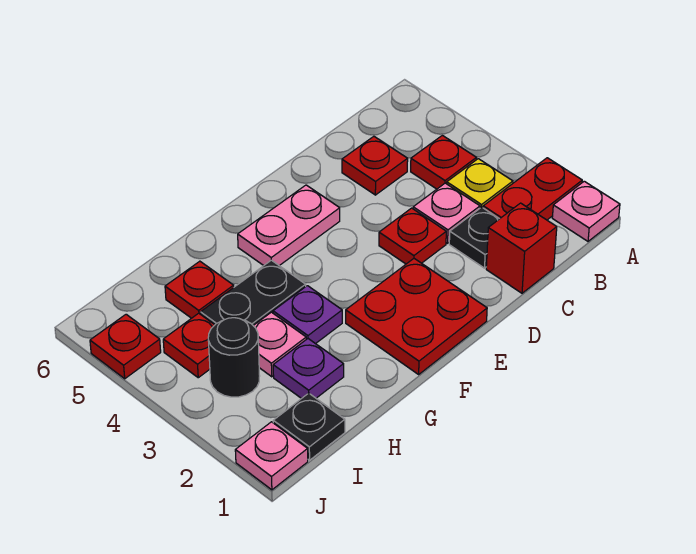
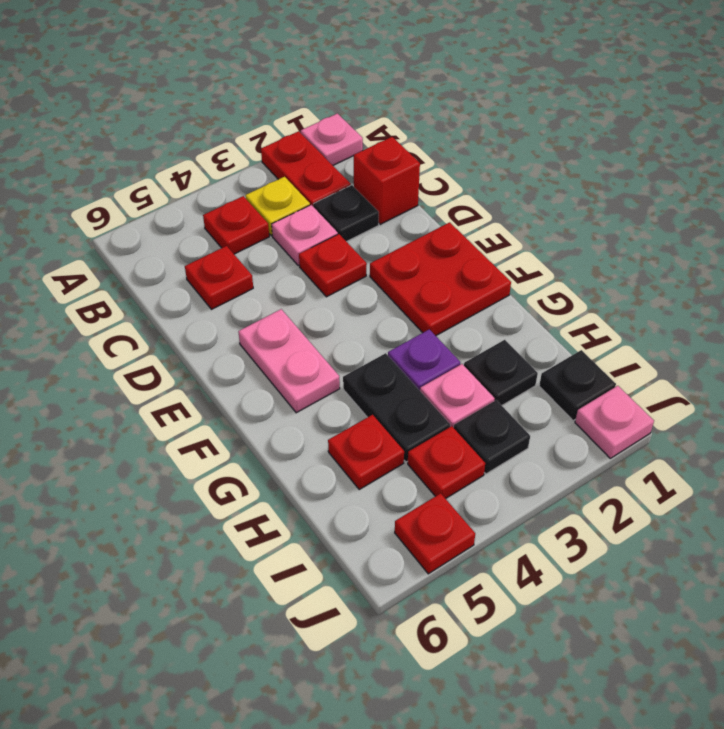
purple plate H2 level 1 -> black plate H2 level 1
black round brick I3 level 1 -> black plate I3 level 1

